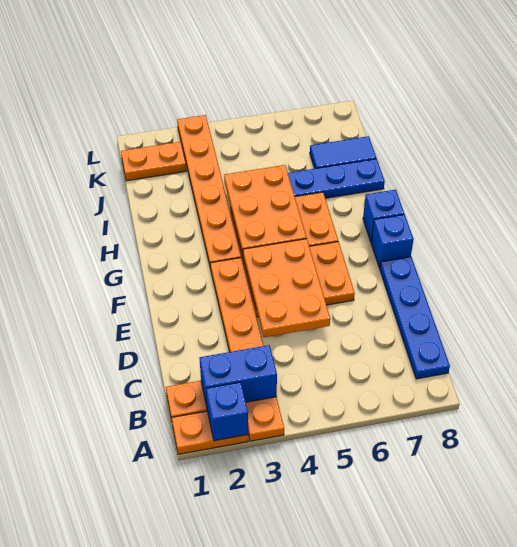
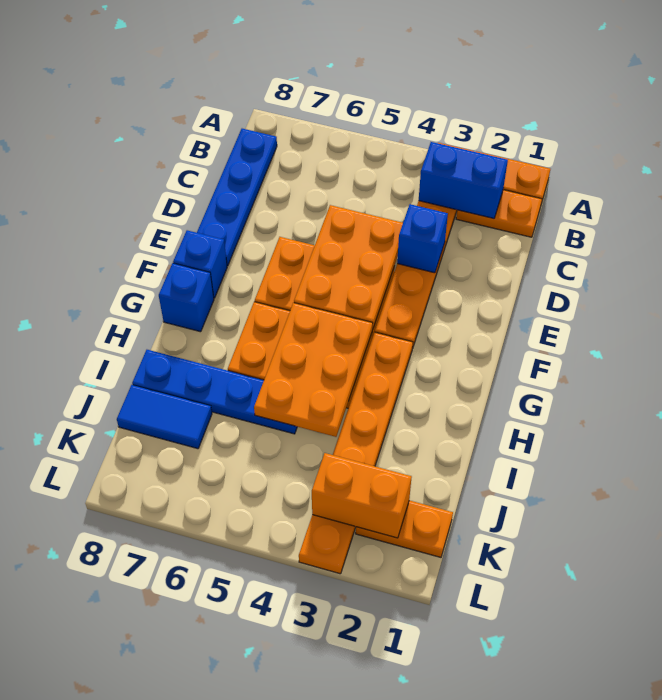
blue brick A2 level 2 -> blue brick D3 level 2
none -> orange brick K2:K3 level 2

